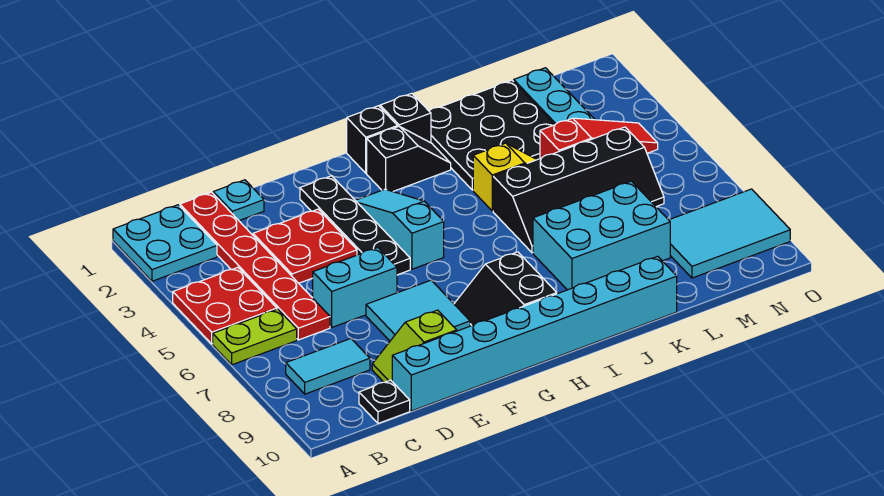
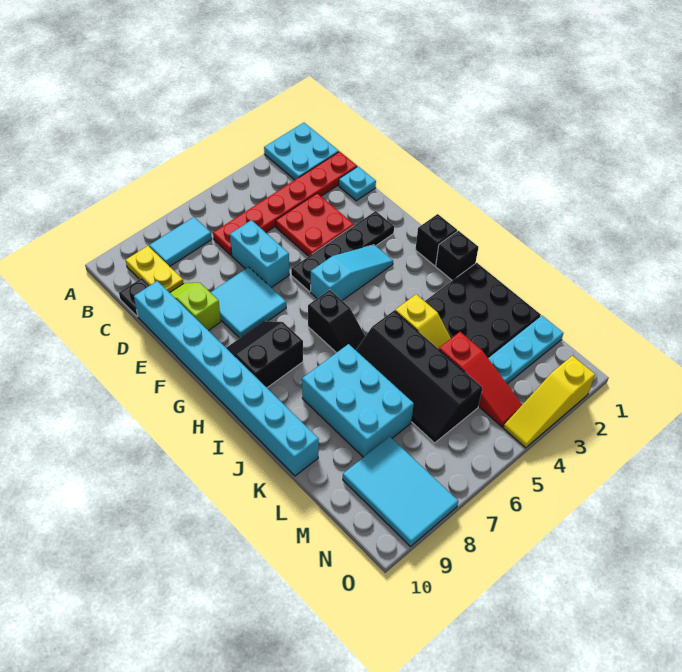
red plate A4:B5 level 1 -> none
lime plate A6:B6 level 1 -> none
cyan tile B8:C8 level 1 -> cyan tile B7:B8 level 1
none -> yellow plate B9:C9 level 1
black slope H2:I2 level 1 top H -> black slope H6:I6 level 1 top H
none -> yellow slope O2:O4 level 1 top 2

